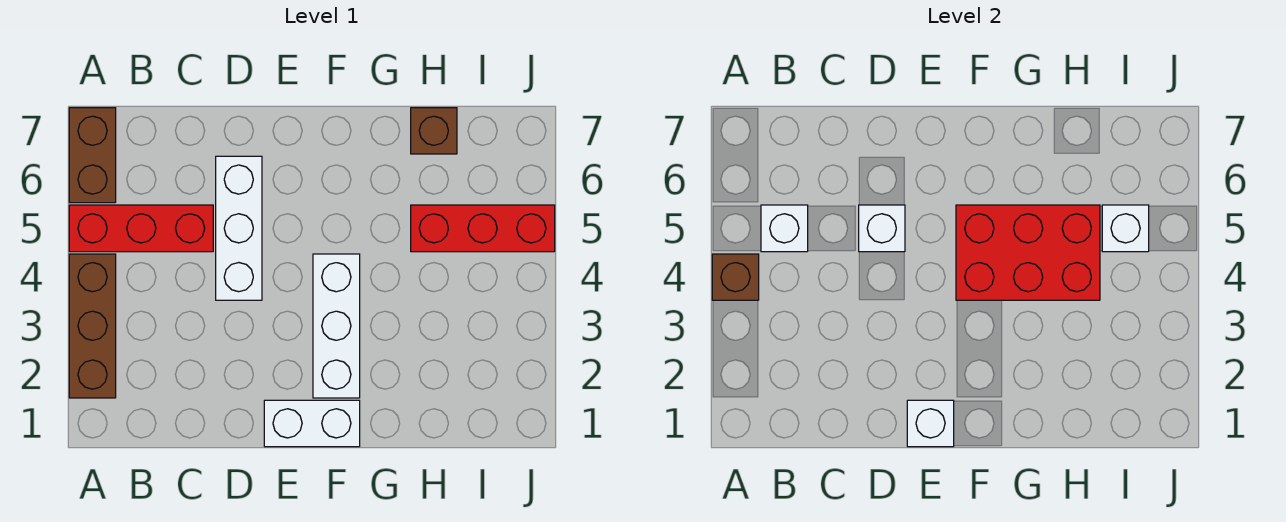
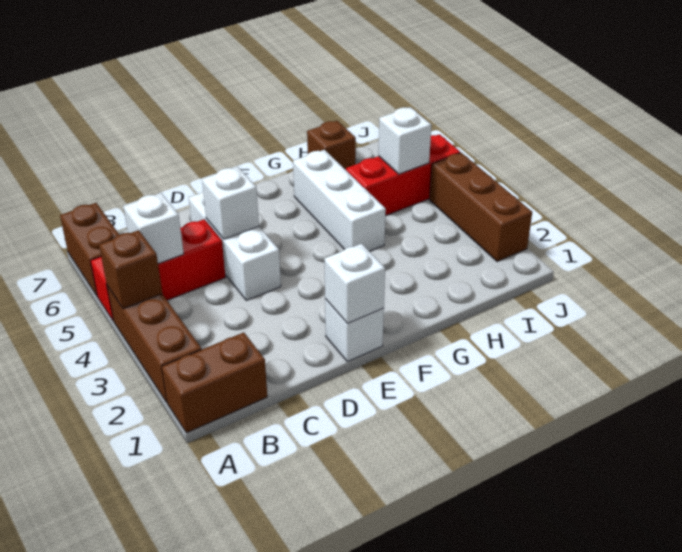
none -> brown brick A1:B1 level 1
white brick E1:F1 level 1 -> white brick E1 level 1
white brick F2:F4 level 1 -> white brick G4:G6 level 1
red brick F4:H5 level 2 -> none
none -> brown brick J2:J4 level 1

